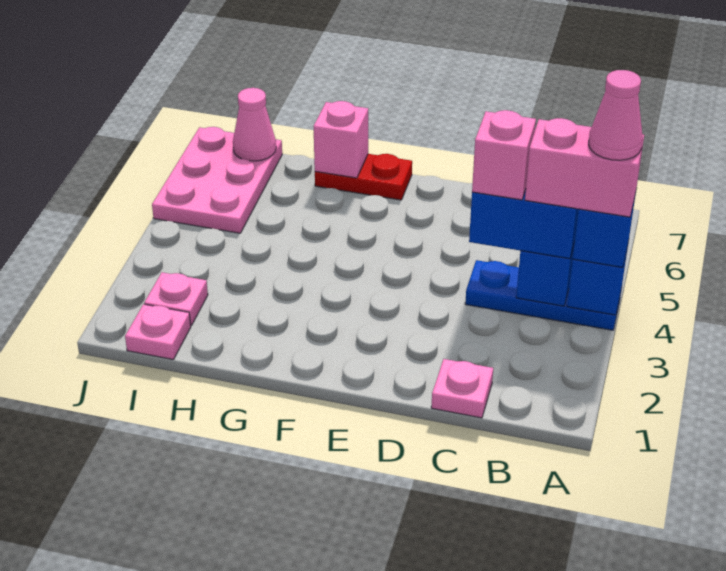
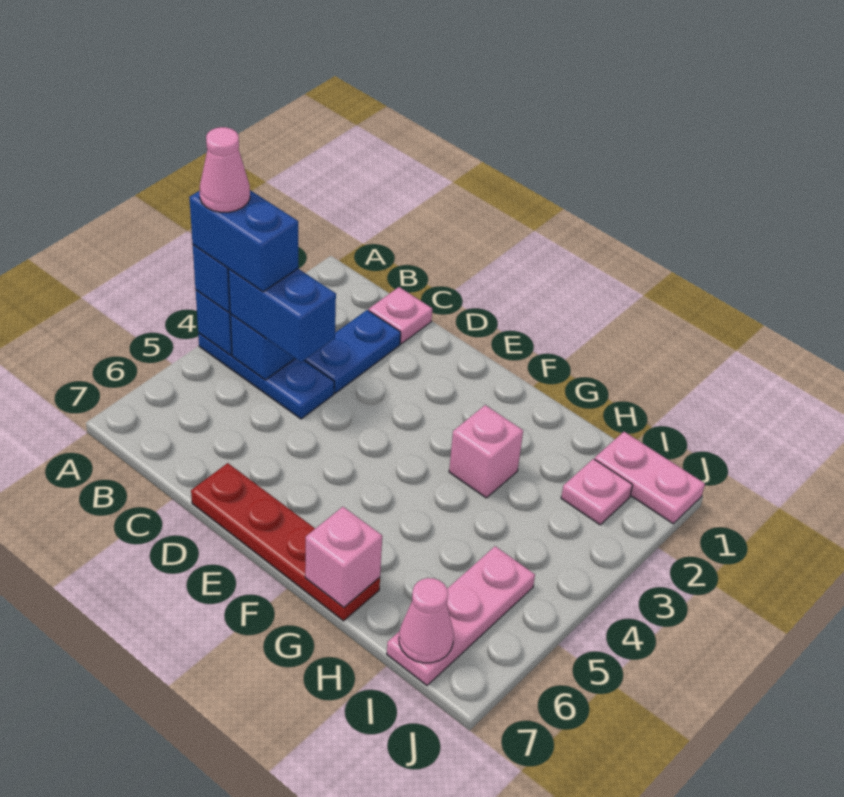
pink brick A4:B4 level 4 -> blue brick A4:B4 level 4
none -> blue plate C2:C3 level 1
pink brick C4 level 4 -> pink brick G3 level 1
red plate F7:G7 level 1 -> red plate D7:G7 level 1
pink plate I1 level 1 -> pink plate I1:J1 level 1
pink plate I5:J7 level 1 -> pink plate I5:I7 level 1

